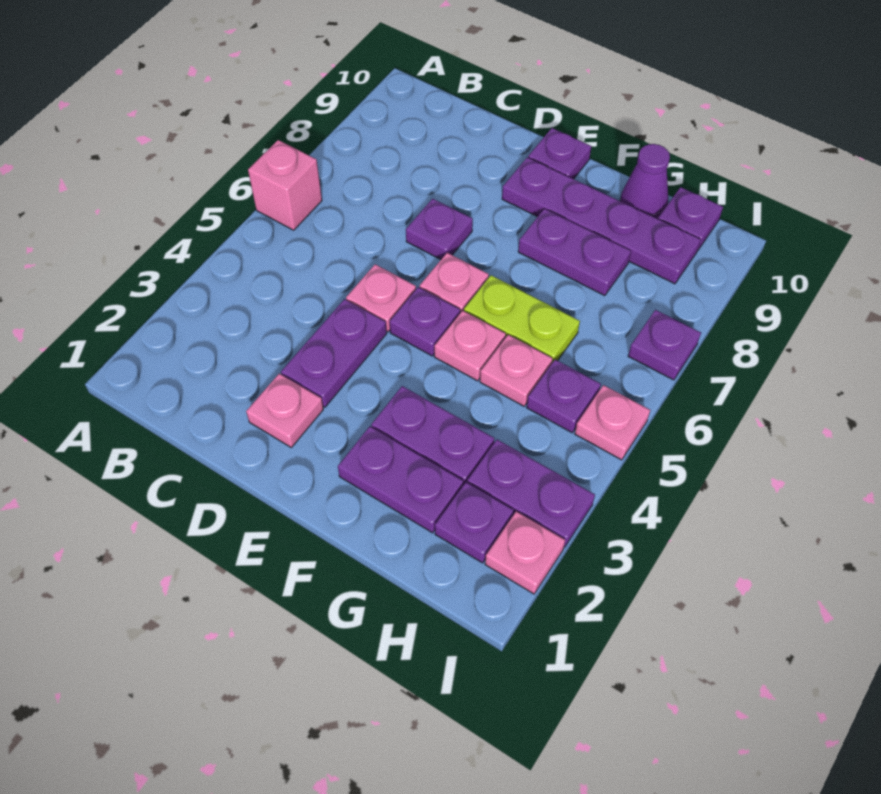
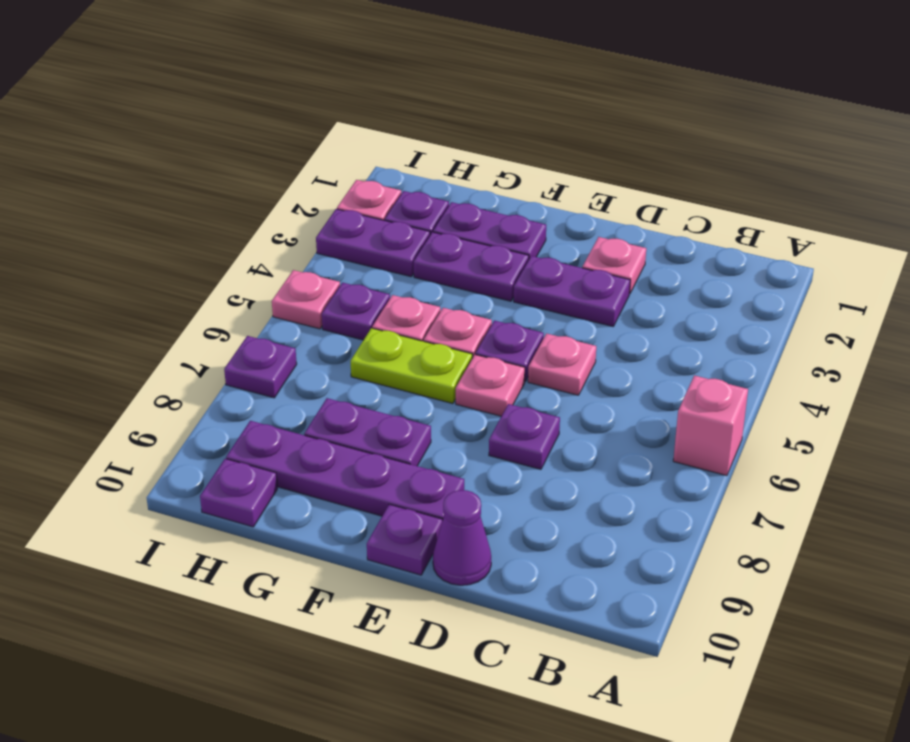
purple plate D3:D4 level 1 -> purple plate D3:E3 level 1
purple cone G10 level 1 -> purple cone D10 level 1

